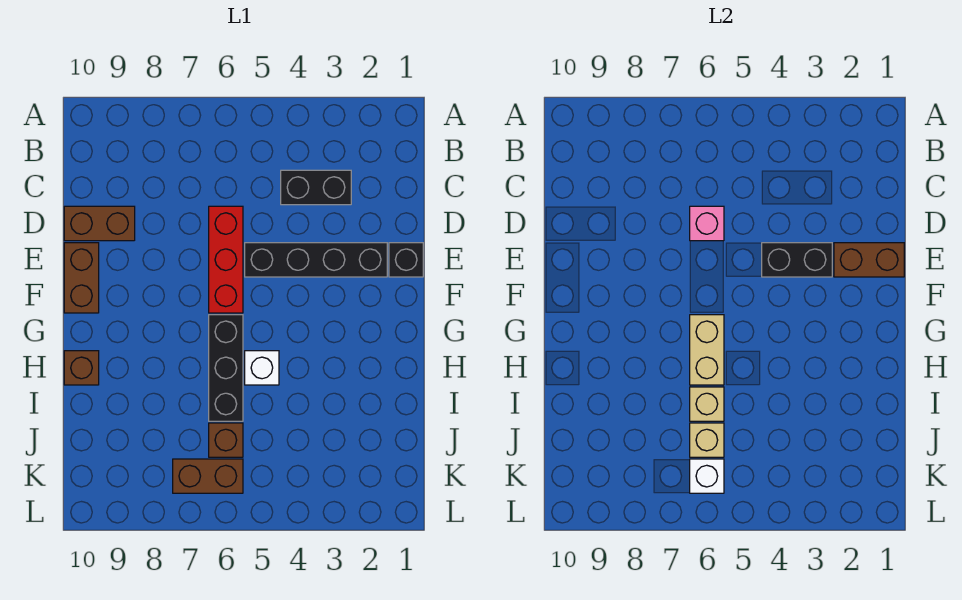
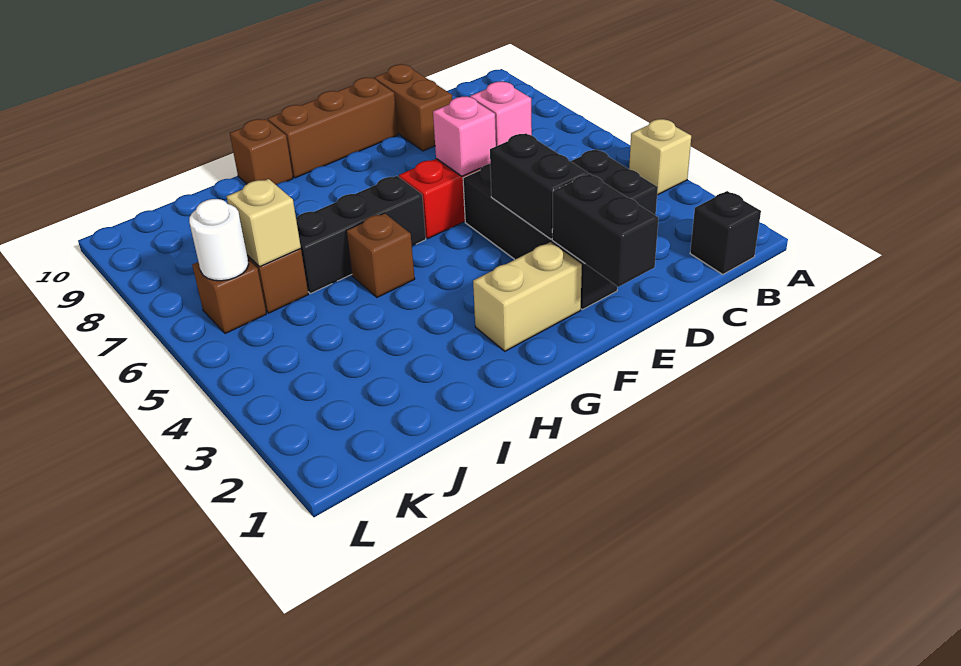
black brick E1 level 1 -> black brick B1 level 1
brown brick E1:E2 level 2 -> black brick E1:E2 level 2
none -> pink brick E6 level 2
brown brick E10:F10 level 1 -> brown brick E10:G10 level 1
tan brick G6:H6 level 2 -> tan brick F2:G2 level 1
white brick H5 level 1 -> brown brick H5 level 1
tan brick I6 level 2 -> tan brick A4 level 1
brown brick K6:K7 level 1 -> brown brick K6 level 1
white brick K6 level 2 -> white round brick K6 level 2

